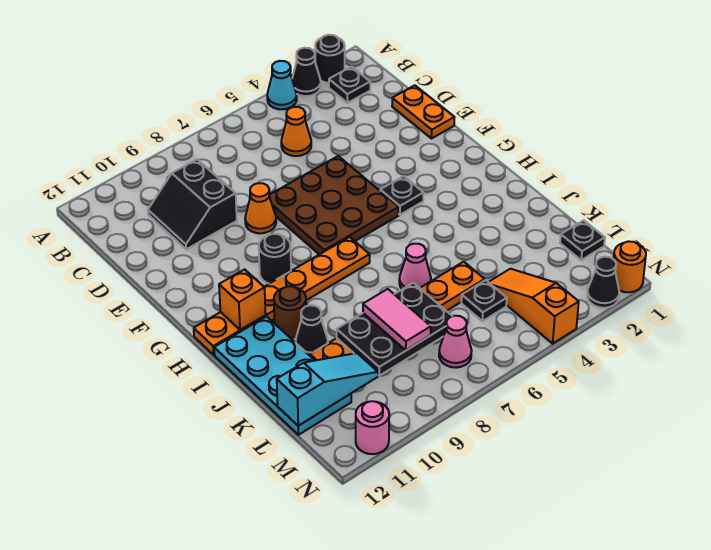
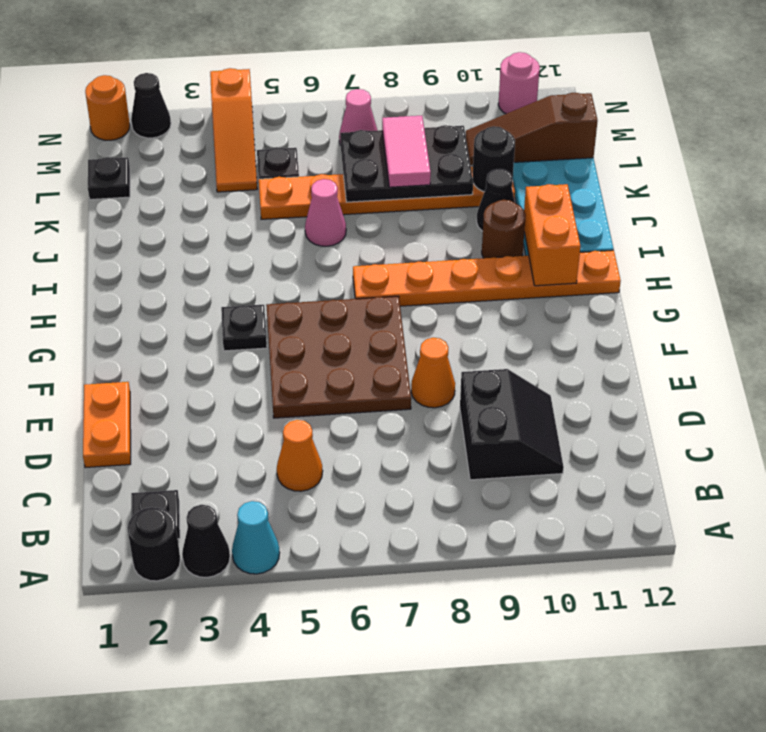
black round brick G9 level 1 -> black round brick K10 level 2
orange brick H11 level 2 -> orange brick H11:I11 level 2
cyan slope L10:L12 level 2 top 12 -> brown slope L10:L12 level 2 top 12

